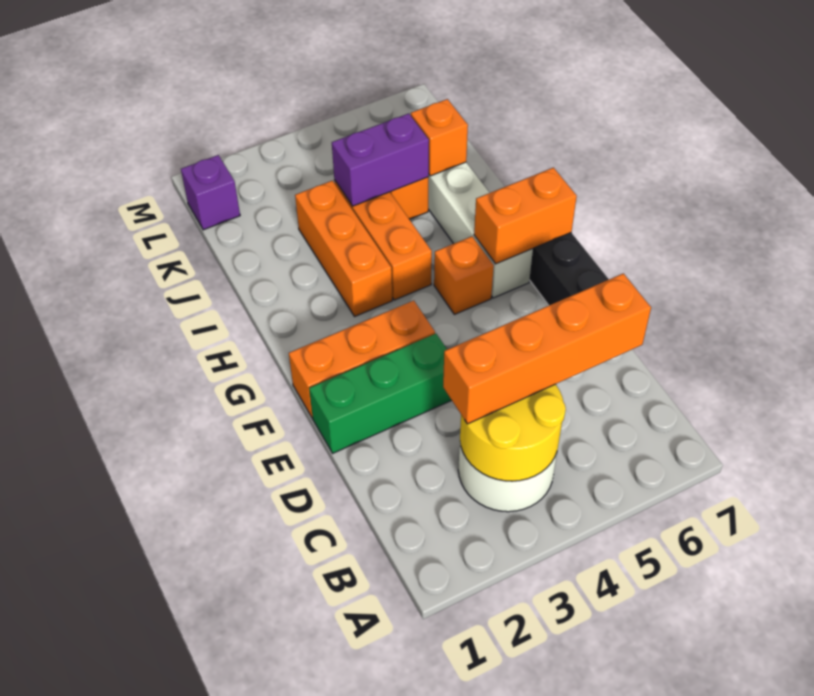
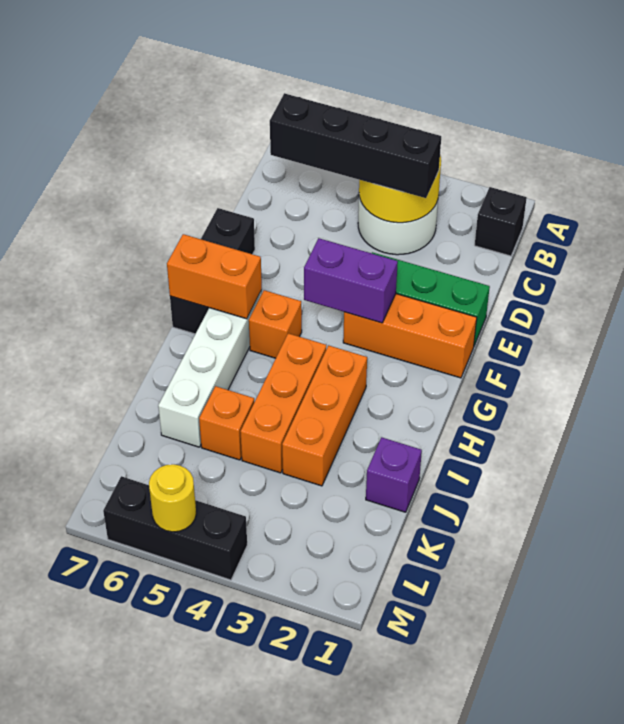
none -> black brick B1 level 1
orange brick C3:C6 level 3 -> black brick C3:C6 level 3
purple brick J4:J5 level 2 -> purple brick F3:F4 level 2
orange brick J6 level 2 -> none
purple brick L1 level 1 -> purple brick J1 level 1
none -> black brick M4:M6 level 1
none -> yellow round brick M5 level 2

